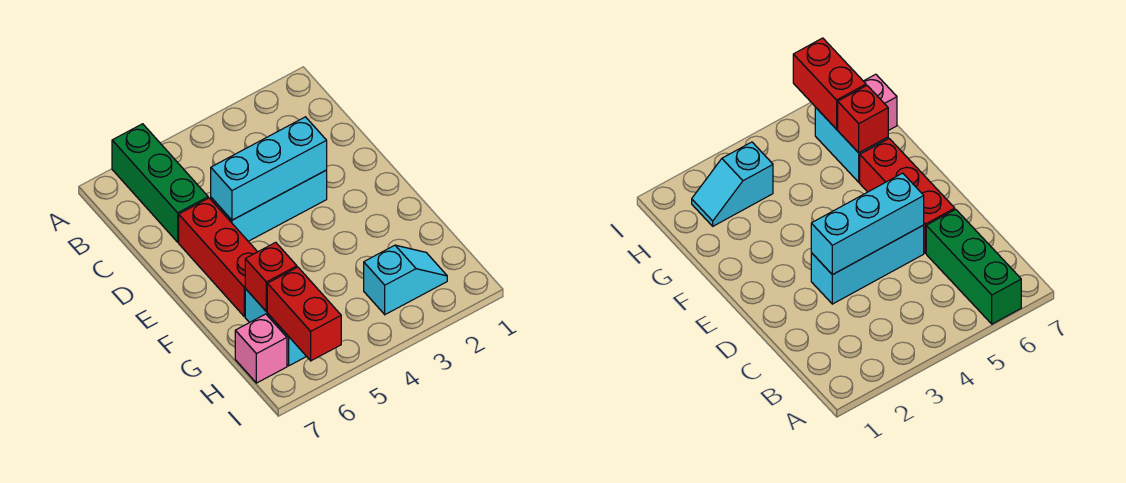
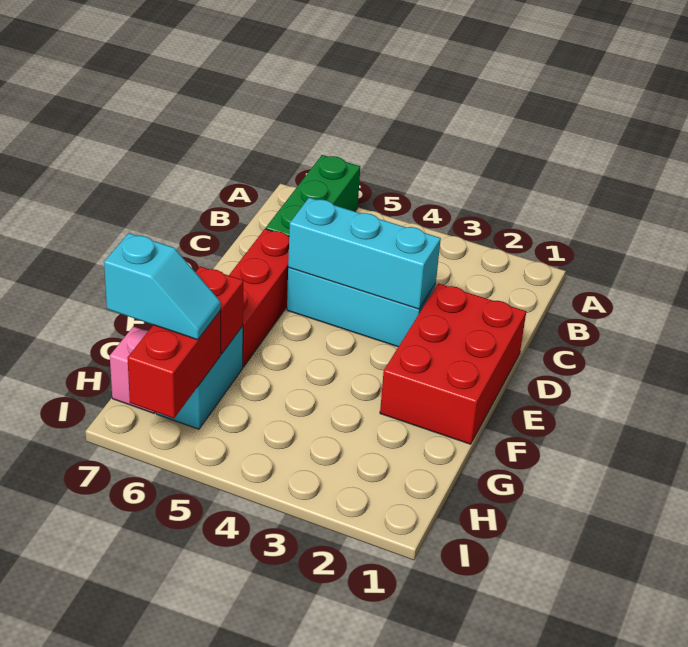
none -> red brick D1:F2 level 1
cyan slope H2:H3 level 1 top 3 -> cyan slope H6:H7 level 3 top 7

